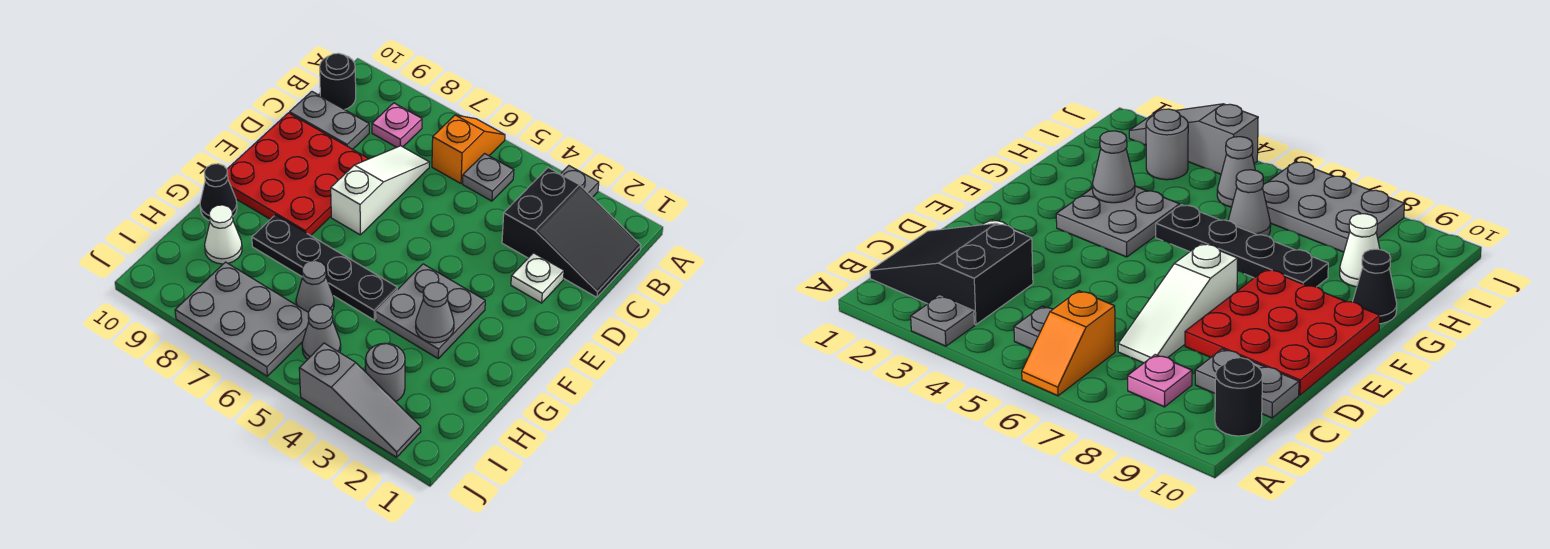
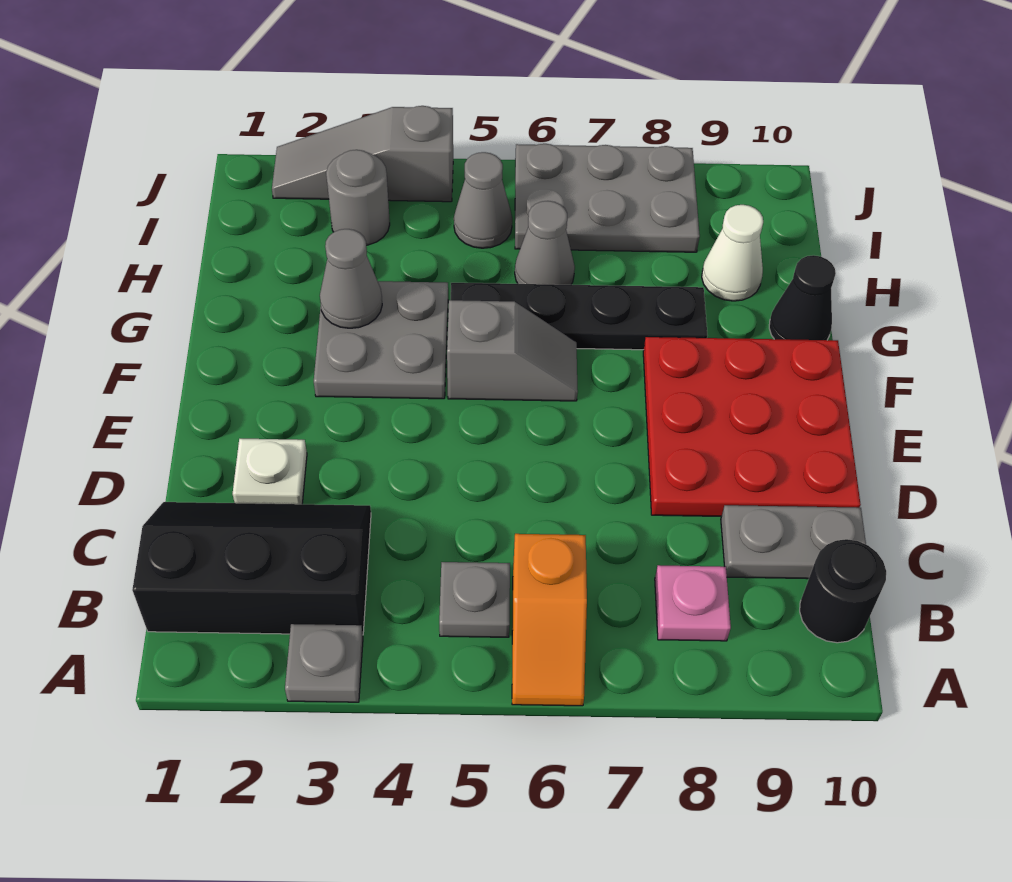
black slope B1:C3 level 1 top 3 -> black slope B1:C3 level 1 top B
white slope C7:E7 level 1 top E -> none
none -> grey slope F5:F6 level 1 top 5

